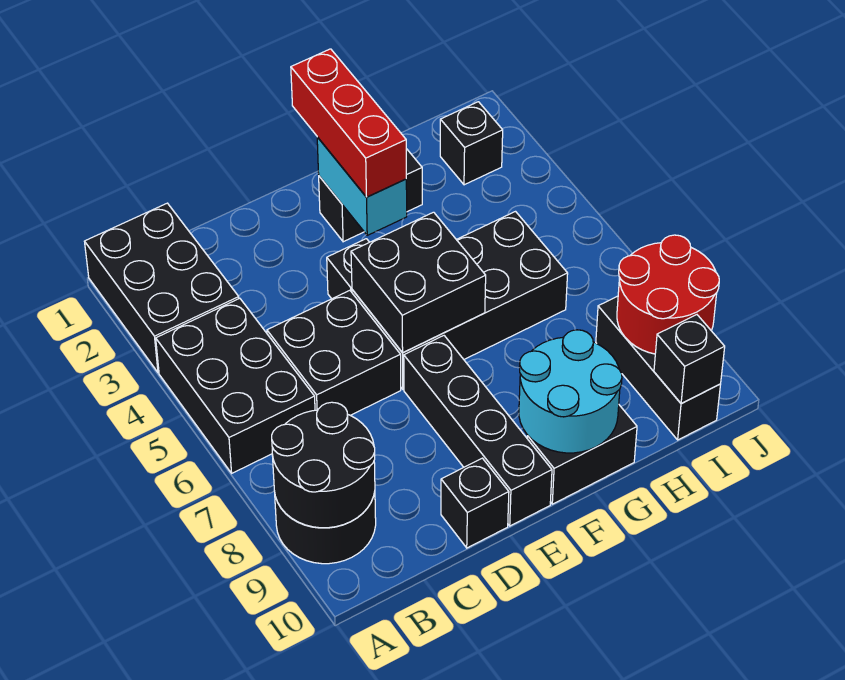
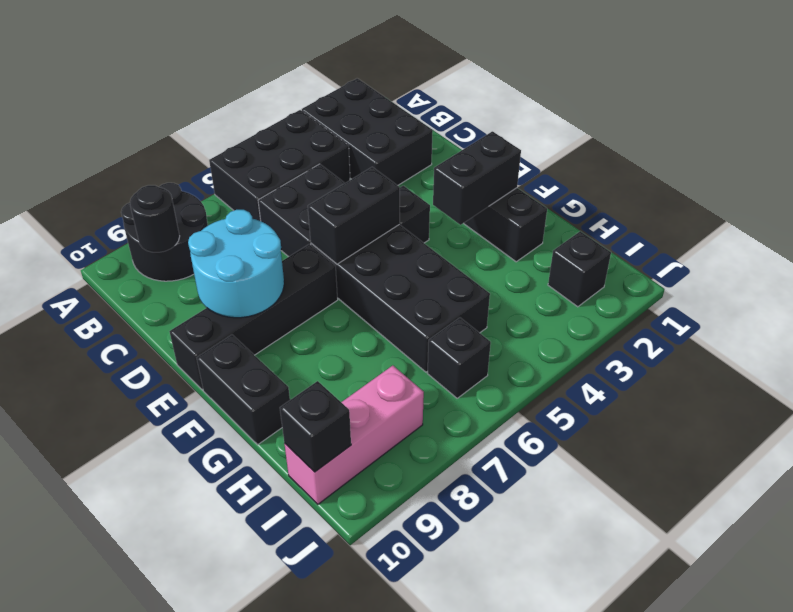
black brick A1:B3 level 1 -> black brick A2:C3 level 1
black round brick A8:B9 level 2 -> black round brick B9 level 2
black brick D10 level 1 -> black brick I6 level 1
black brick E5:F6 level 2 -> black brick E5:E6 level 2
red brick F1:F3 level 3 -> none
cyan brick F2:F3 level 2 -> black brick F2:F3 level 2
cyan round brick F9:G10 level 2 -> cyan round brick D8:E9 level 2
black brick I8:I10 level 1 -> pink brick I8:I10 level 1
red round brick I8:J9 level 2 -> none

